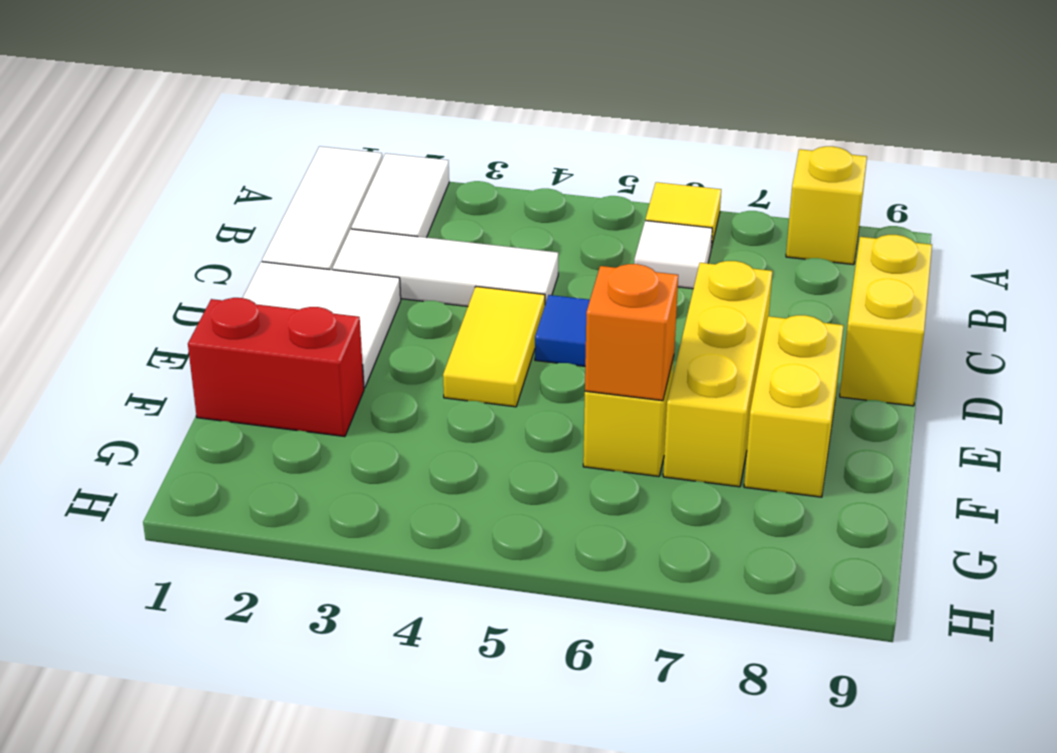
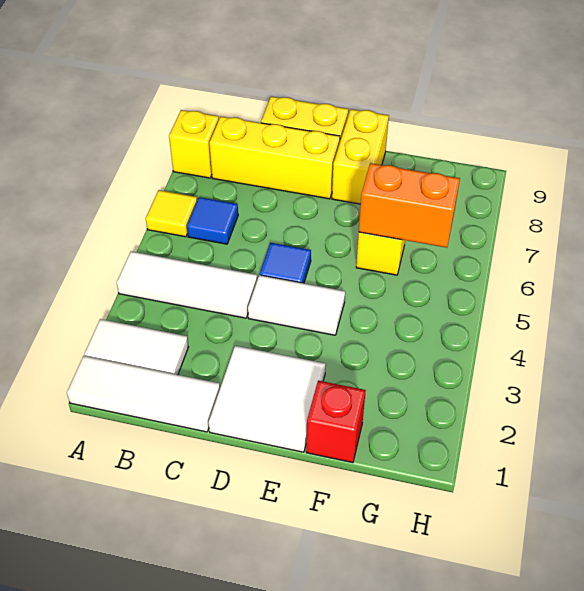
white tile B6 level 1 -> blue tile B6 level 1
white tile C2:C4 level 1 -> white tile A4:C4 level 1
yellow tile D4:E4 level 1 -> white tile D4:E4 level 1
yellow brick D7:F7 level 1 -> yellow brick B8:D8 level 1
yellow brick E8:F8 level 1 -> yellow brick E8:E9 level 1
red brick F1:F2 level 1 -> red brick F1 level 1
orange brick F6 level 2 -> orange brick F6:G6 level 2

